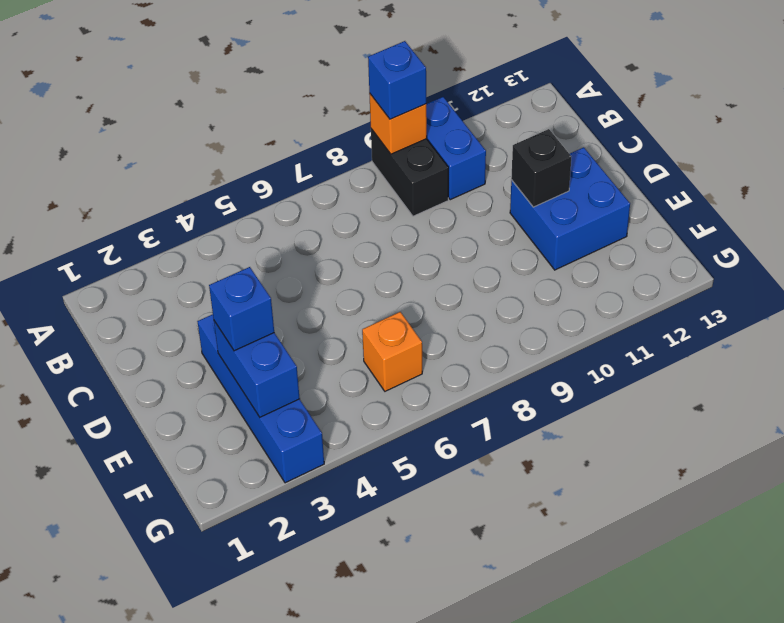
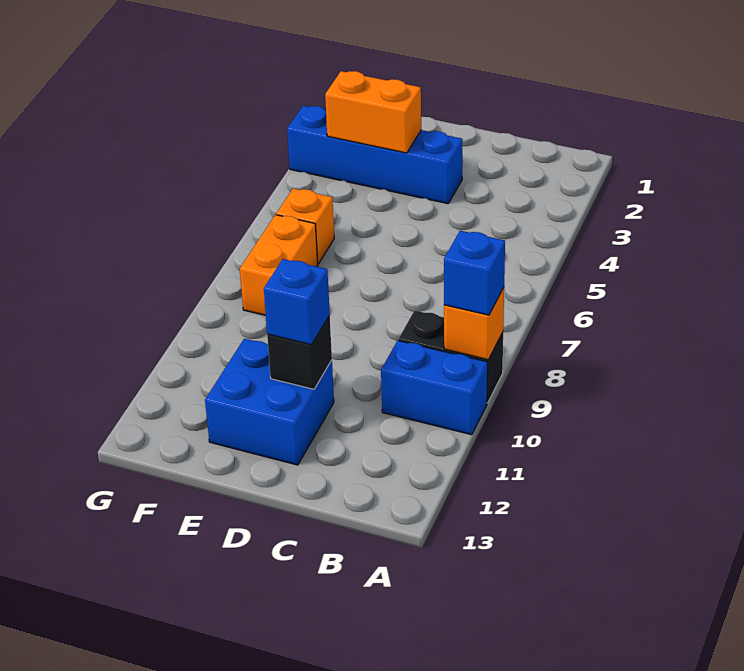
blue brick E3:F3 level 2 -> orange brick E3:F3 level 2
blue brick E3 level 3 -> blue brick D11 level 3
none -> orange brick F7:F8 level 1

